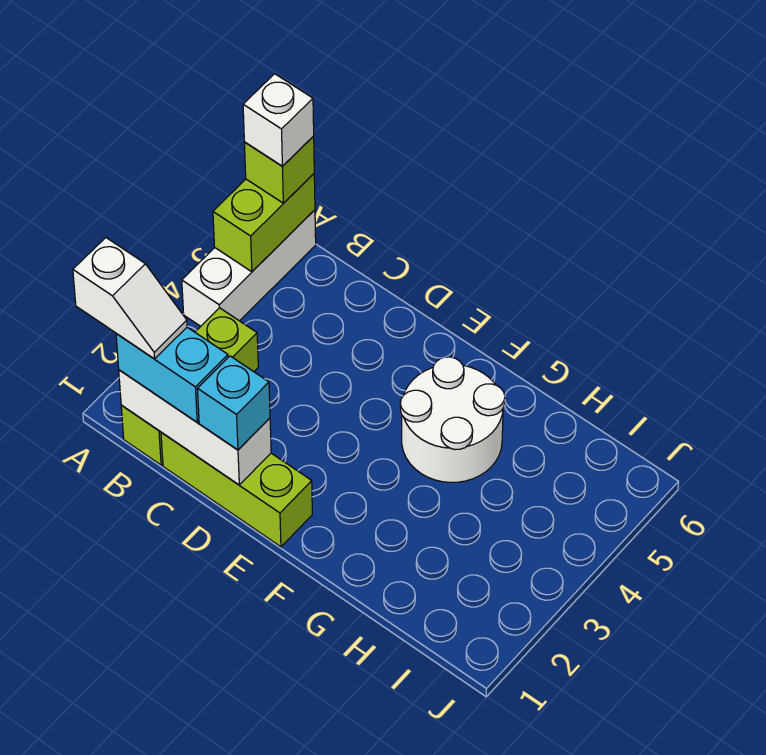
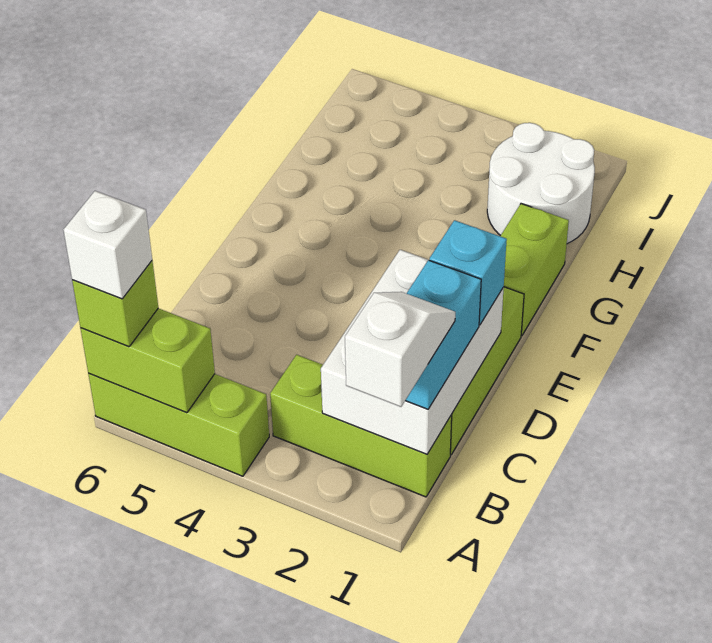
white brick A4:A6 level 1 -> lime brick A4:A6 level 1
white brick B1:D1 level 2 -> white brick B1:D2 level 2
none -> lime brick F1:G1 level 1
white round brick F4:G5 level 1 -> white round brick H1:I2 level 1

